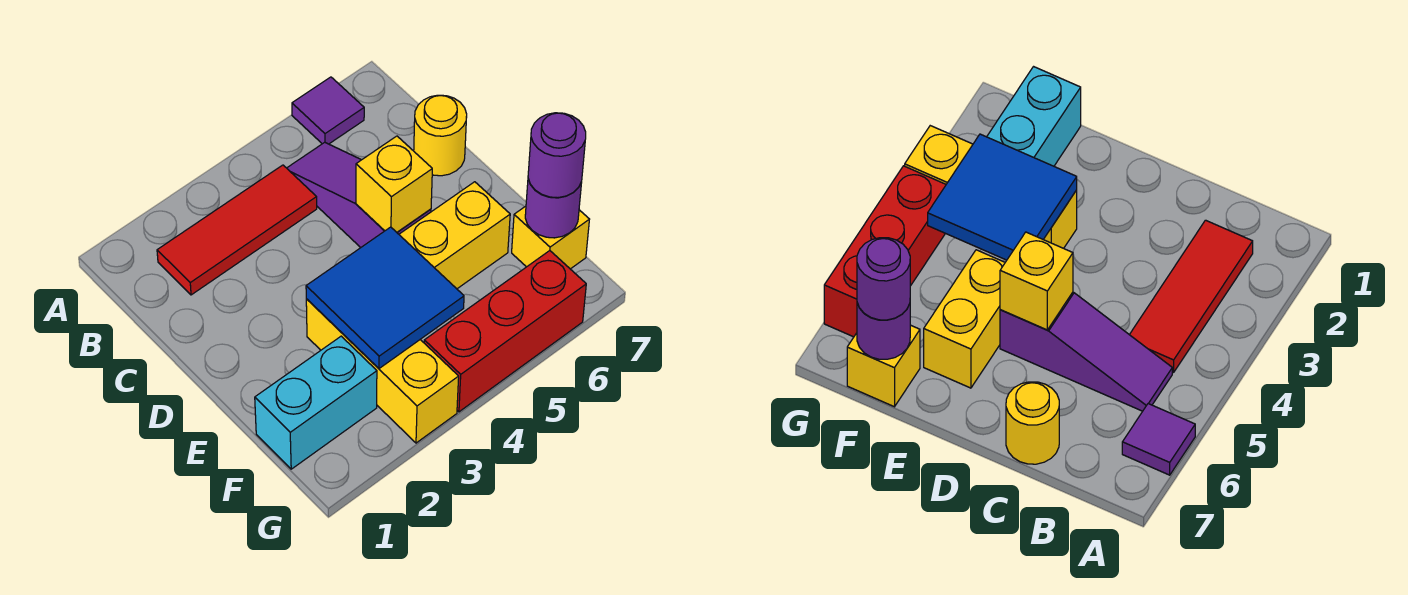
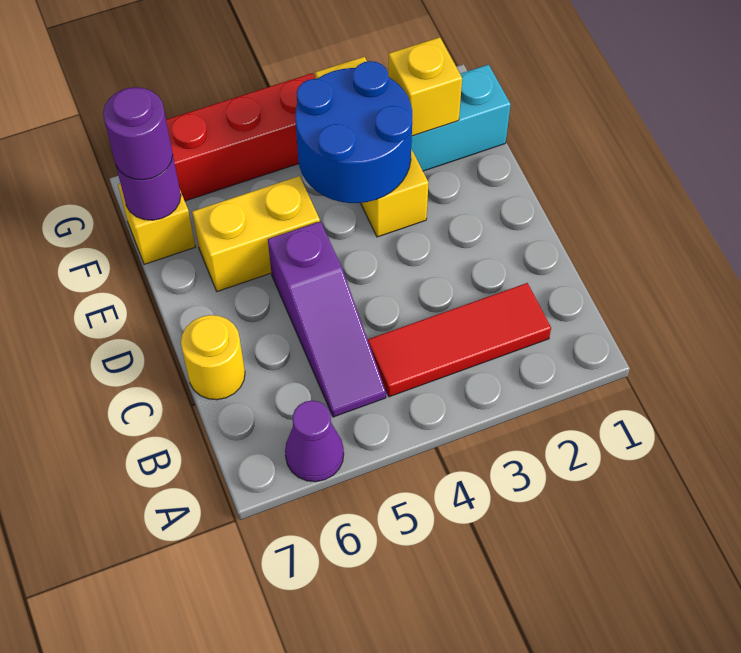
purple tile A6 level 1 -> purple cone A6 level 1
yellow brick D5 level 2 -> yellow brick F2 level 2
blue tile E3:F4 level 2 -> blue round brick E3:F4 level 2

